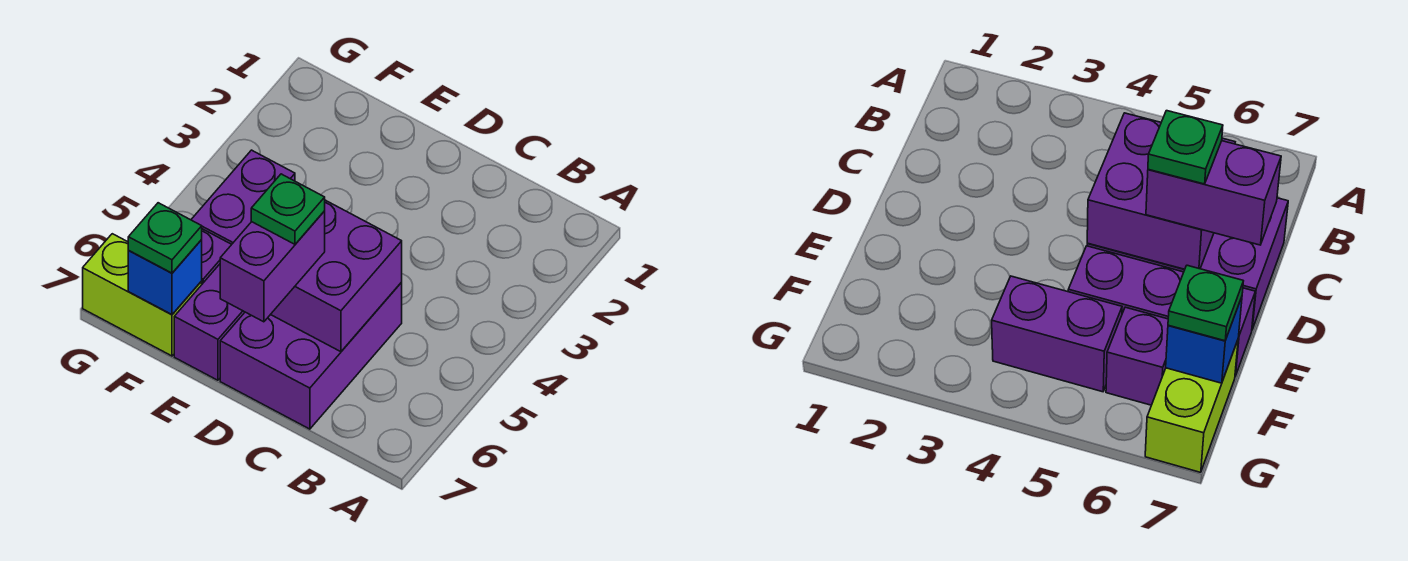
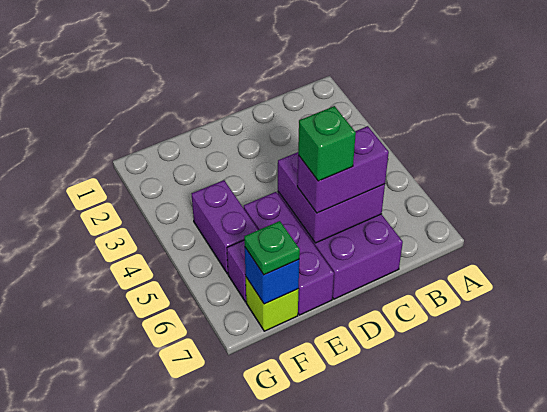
purple brick D6:D7 level 3 -> purple brick C6:D6 level 3
green plate D6 level 4 -> green brick D6 level 4
lime brick F7:G7 level 1 -> lime brick F7 level 1

